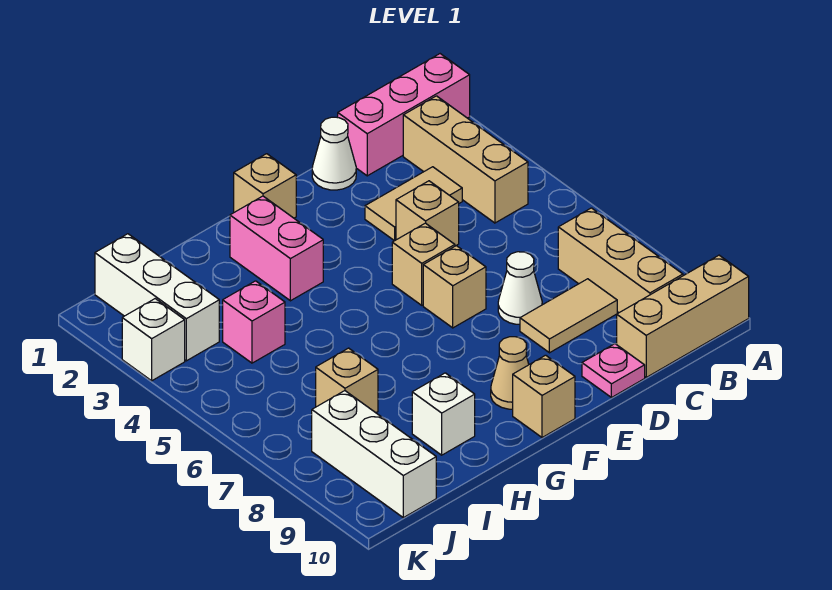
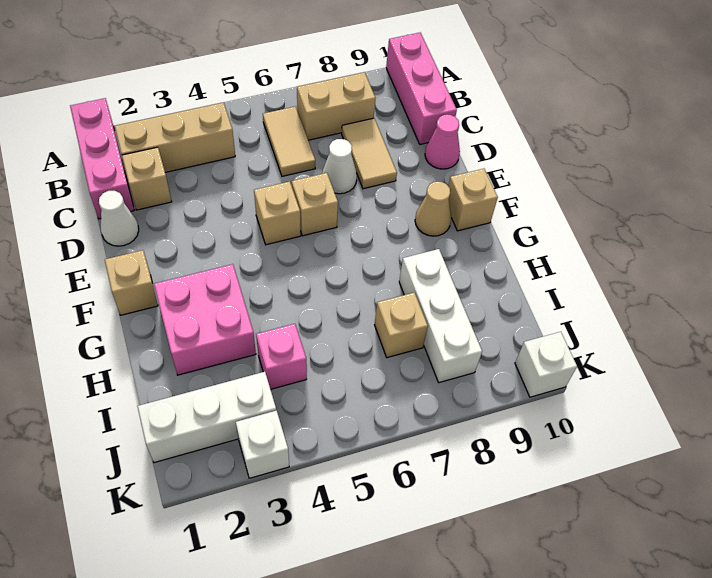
tan brick A10:C10 level 1 -> pink brick A10:C10 level 1
tan brick B7:B9 level 1 -> tan brick B7:B8 level 1
tan tile C3:D3 level 1 -> tan tile B6:C6 level 1
tan brick D4 level 1 -> tan brick C2 level 1
pink plate D10 level 1 -> pink cone D10 level 1
pink brick G2:G3 level 1 -> pink brick G2:H3 level 1
white brick H9 level 1 -> white brick K10 level 1
white brick J8:J10 level 1 -> white brick H8:J8 level 1

